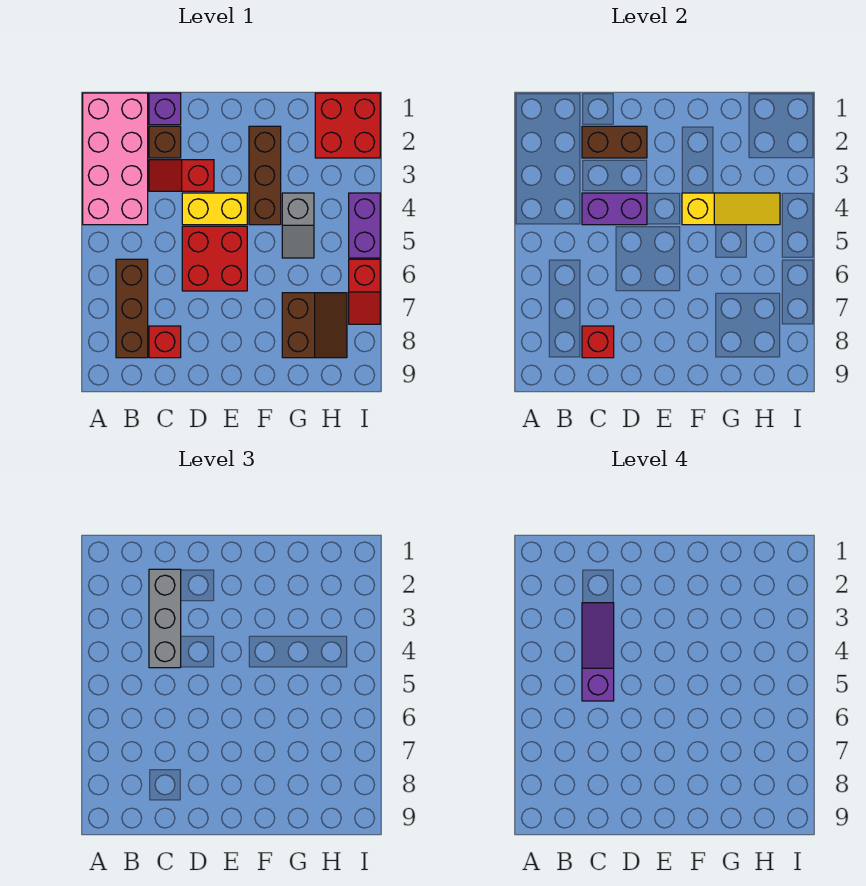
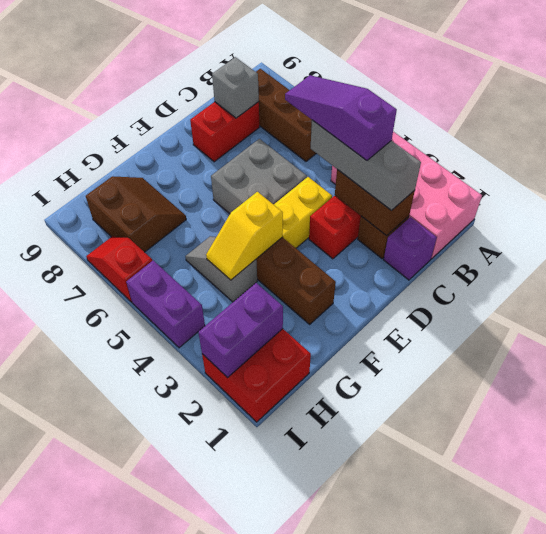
brown brick C2:D2 level 2 -> brown brick C2:C3 level 2
purple slope C3:C5 level 4 top 5 -> purple slope C3:C5 level 4 top 3
purple brick C4:D4 level 2 -> purple brick H2:I2 level 2
red brick C8 level 1 -> red brick C8:D8 level 1
red brick C8 level 2 -> grey brick C8 level 2
red brick D5:E6 level 1 -> grey brick D5:E6 level 1
yellow slope F4:H4 level 2 top F -> yellow slope F4:G4 level 2 top F
brown slope G7:H8 level 1 top G -> brown slope G7:H8 level 1 top H

